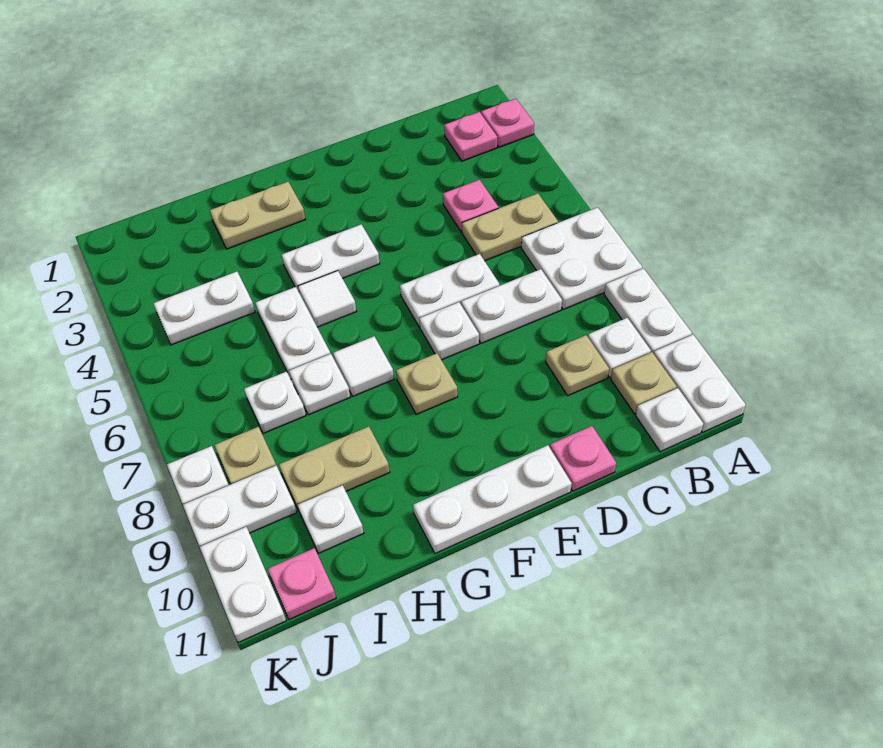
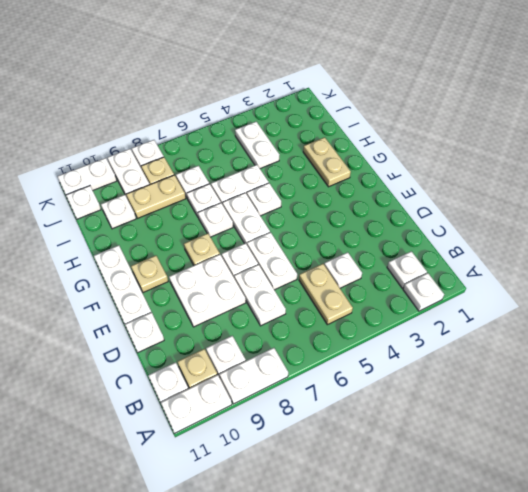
pink plate A2 level 1 -> white plate A2 level 1
white plate A6:B7 level 1 -> white plate D8:E9 level 1
pink plate B2 level 1 -> white plate B2 level 1
pink plate C4 level 1 -> white plate C4 level 1
tan plate C9 level 1 -> tan plate F10 level 1
pink plate D11 level 1 -> white plate D11 level 1
white plate F4:G4 level 1 -> white plate F6:G6 level 1
white tile G5 level 1 -> white plate G5 level 1
white tile G7 level 1 -> white plate G7 level 1
tan plate H9:I9 level 1 -> tan plate I8:I9 level 1
pink plate J11 level 1 -> white plate J11 level 1

